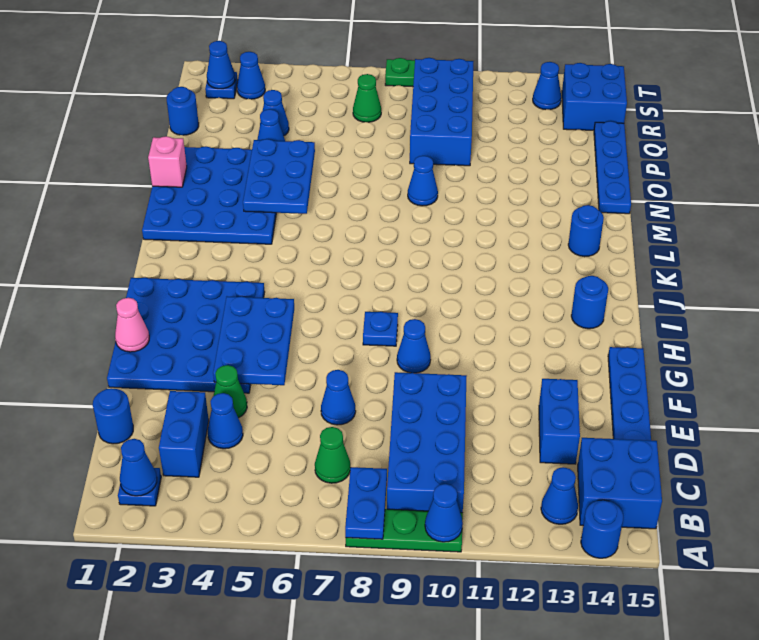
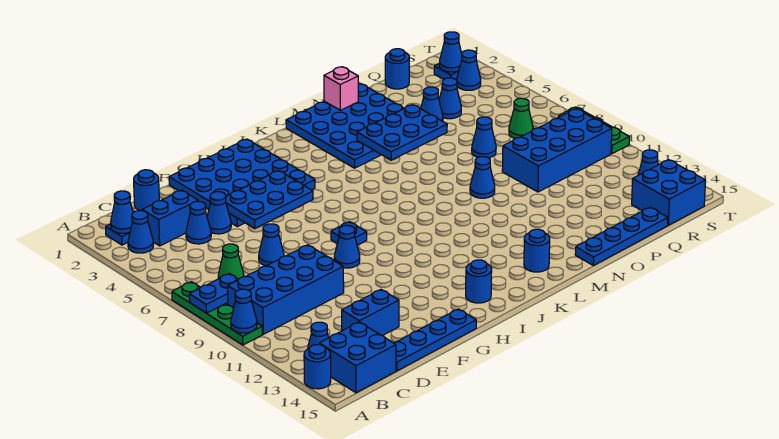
green plate A8:A10 level 1 -> green plate A7:A10 level 1
none -> blue cone B3 level 1
green cone E4 level 1 -> blue cone E4 level 1
pink cone G1 level 2 -> none
none -> blue cone P7 level 1

